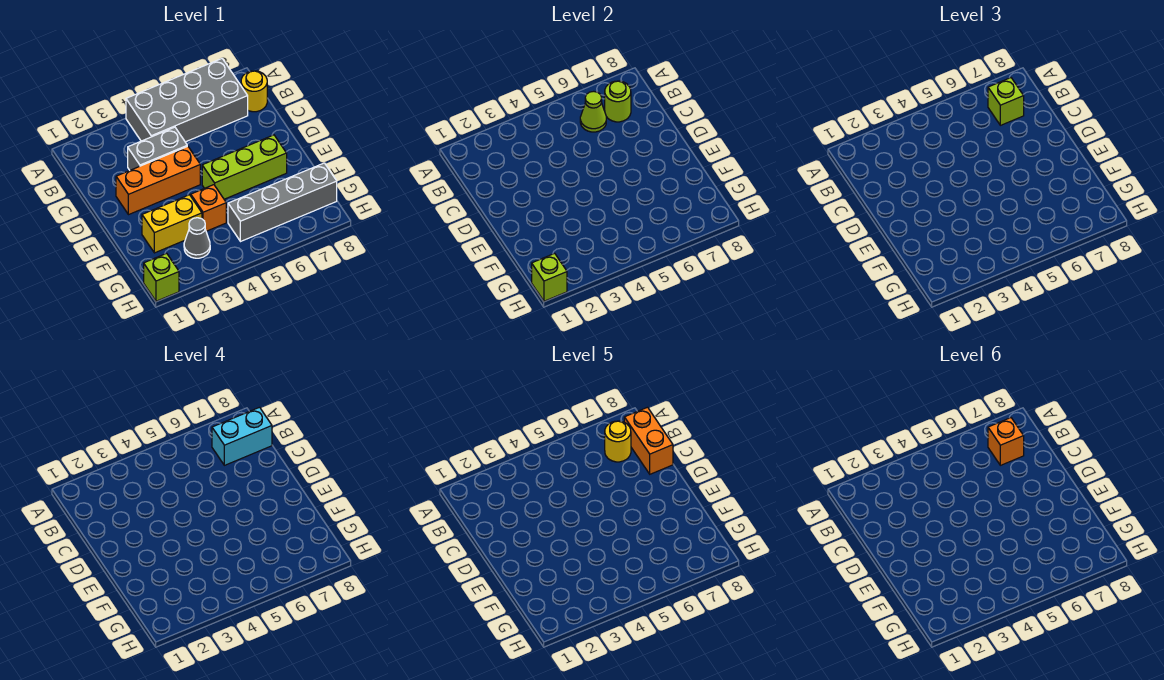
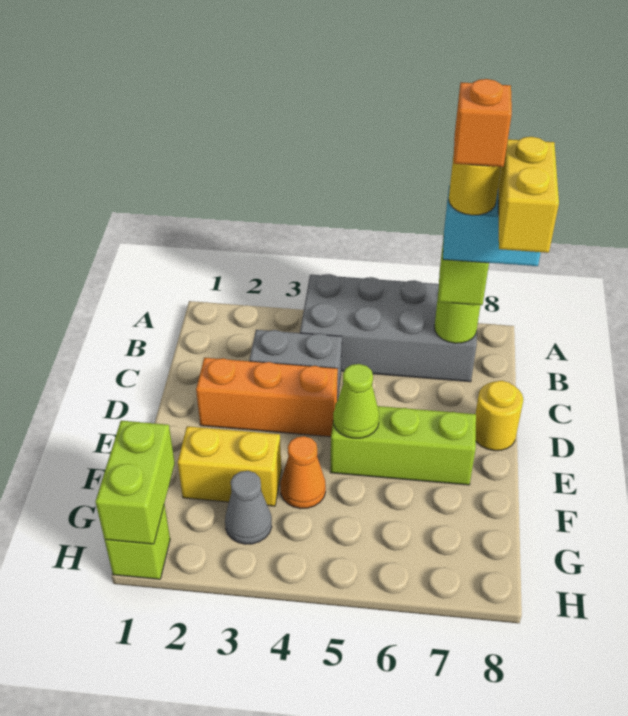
lime cone B6 level 2 -> lime cone E5 level 2
yellow round brick B8 level 1 -> yellow round brick D8 level 1
orange brick B8:C8 level 5 -> yellow brick B8:C8 level 5
orange brick F4 level 1 -> orange cone F4 level 1
grey brick G5:G8 level 1 -> none
lime brick H1 level 2 -> lime brick G1:H1 level 2

